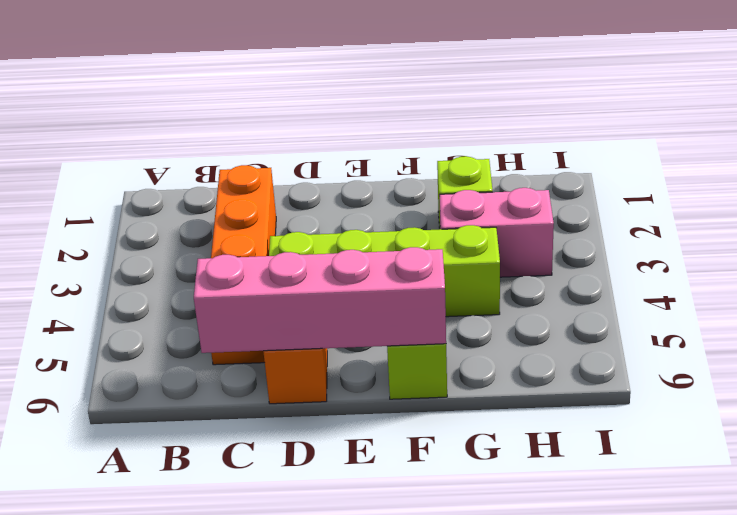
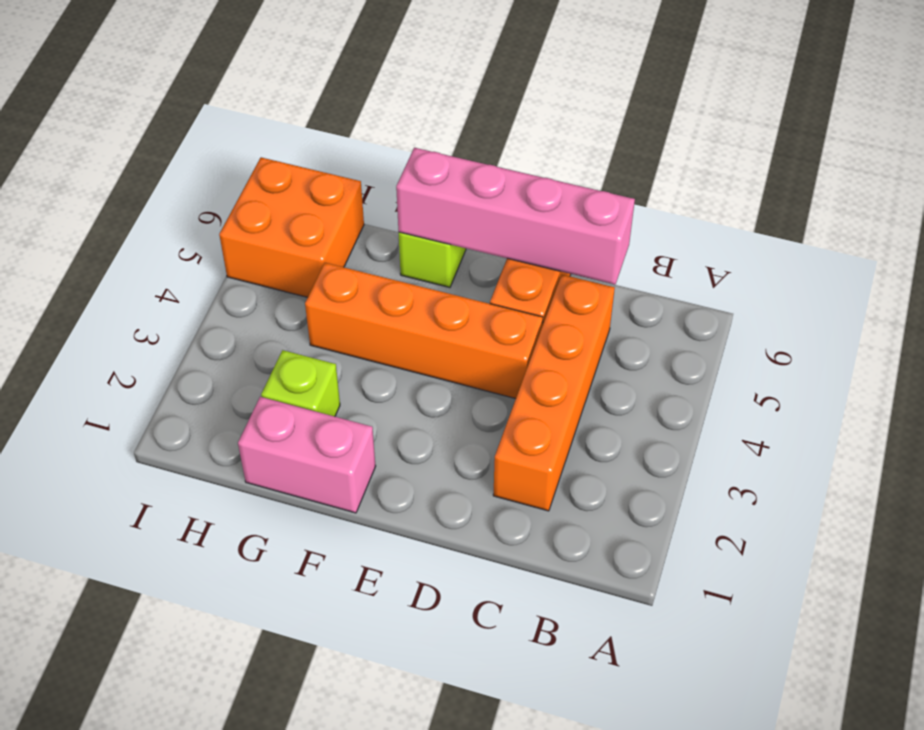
lime brick D4:G4 level 1 -> orange brick D4:G4 level 1
pink brick G3:H3 level 1 -> pink brick F1:G1 level 1
none -> orange brick H5:I6 level 1

